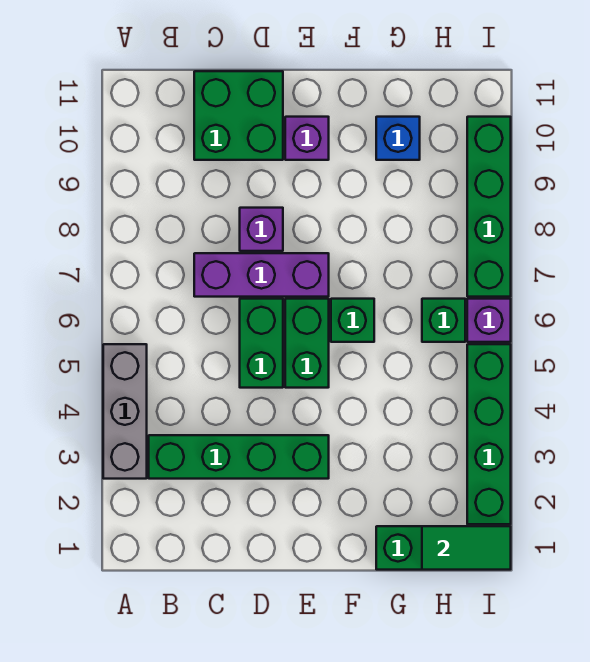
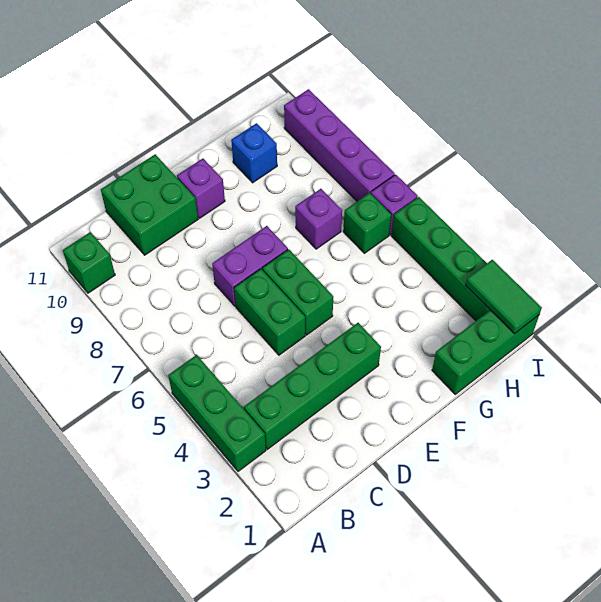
grey brick A3:A5 level 1 -> green brick A3:A5 level 1
purple brick C7:E7 level 1 -> purple brick D7:E7 level 1
purple brick D8 level 1 -> purple brick G7 level 1
green brick F6 level 1 -> green brick A10 level 1
green tile H1:I1 level 2 -> green tile I1:I2 level 2
green brick I7:I10 level 1 -> purple brick I7:I10 level 1

